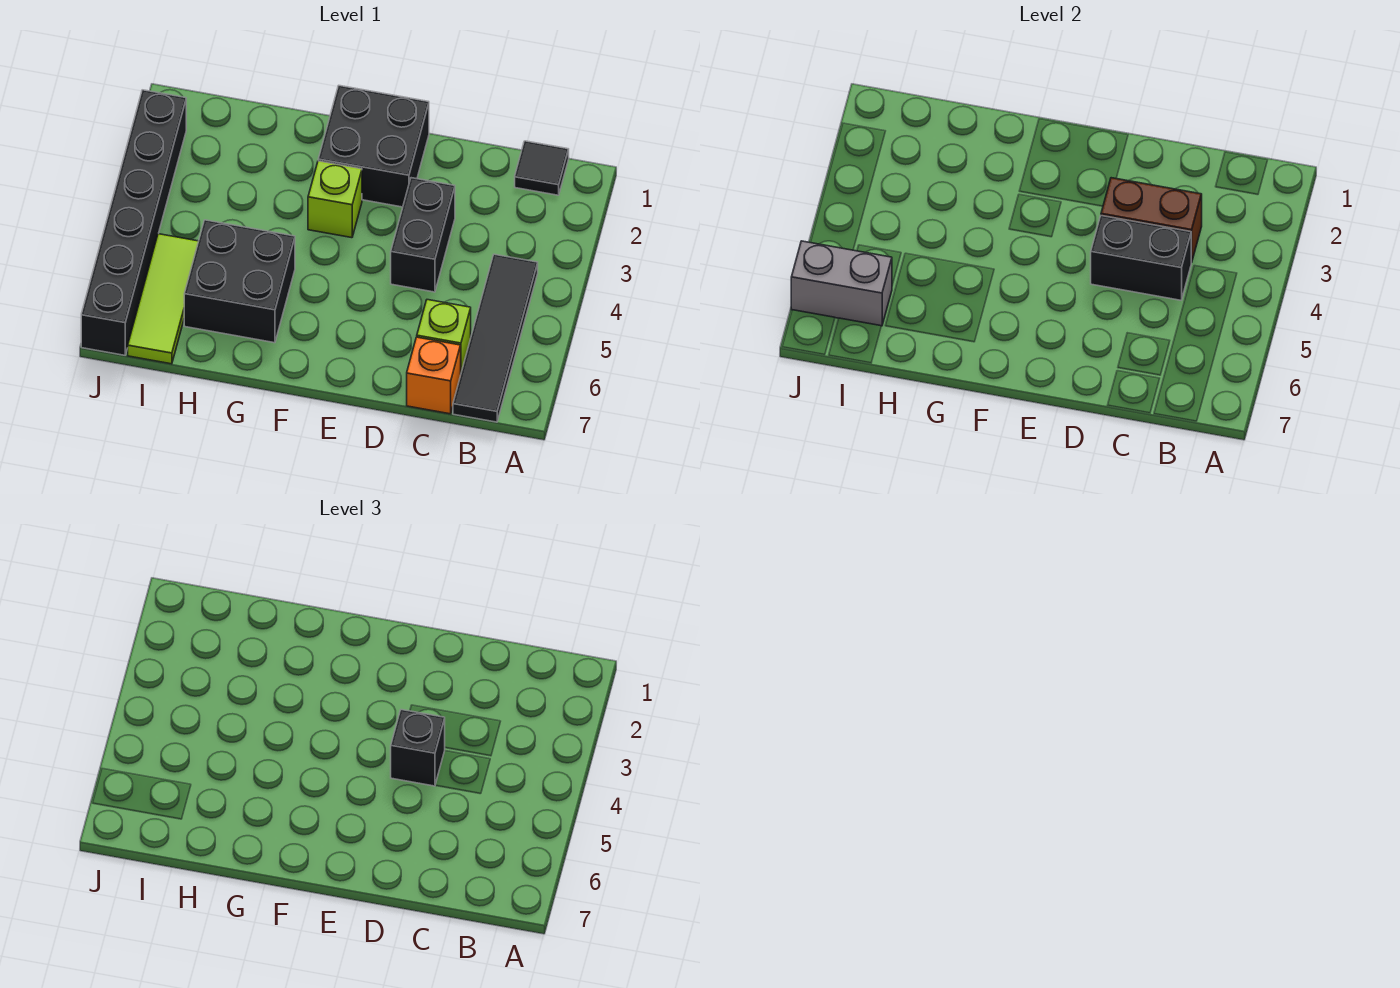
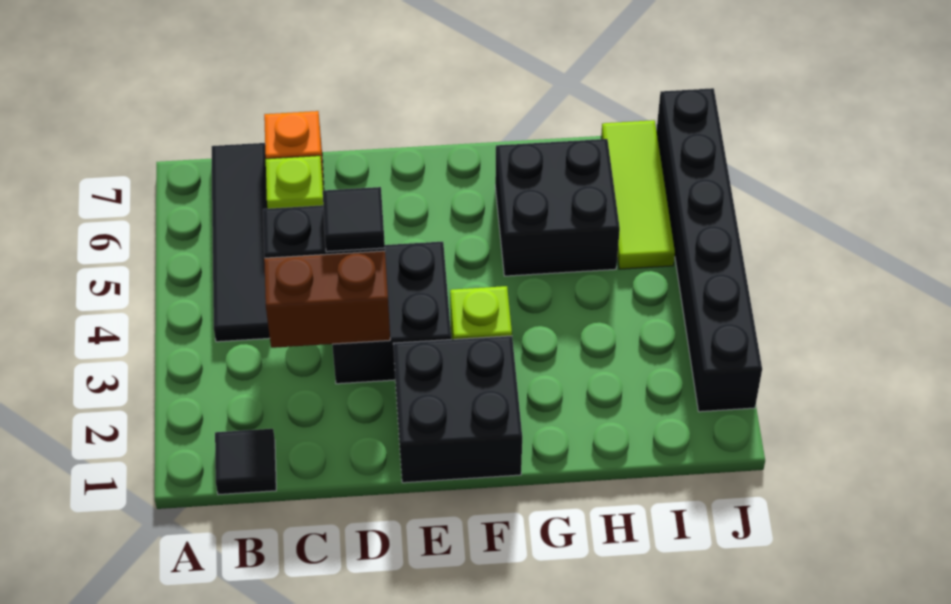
black brick D3:D4 level 1 -> black brick D3:E4 level 1
black brick D4 level 3 -> black tile D4 level 3
grey brick I6:J6 level 2 -> none

